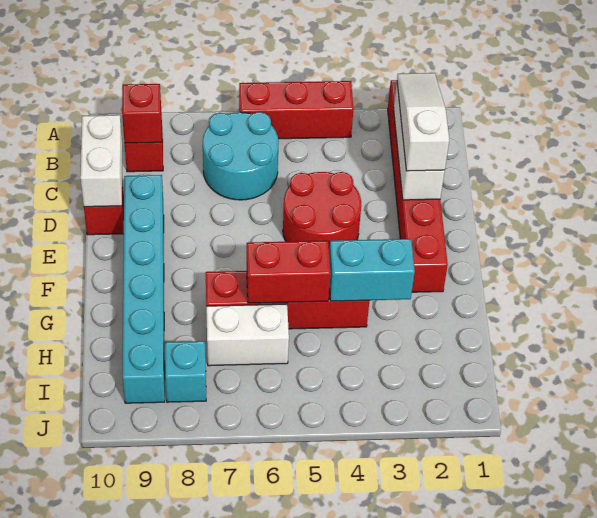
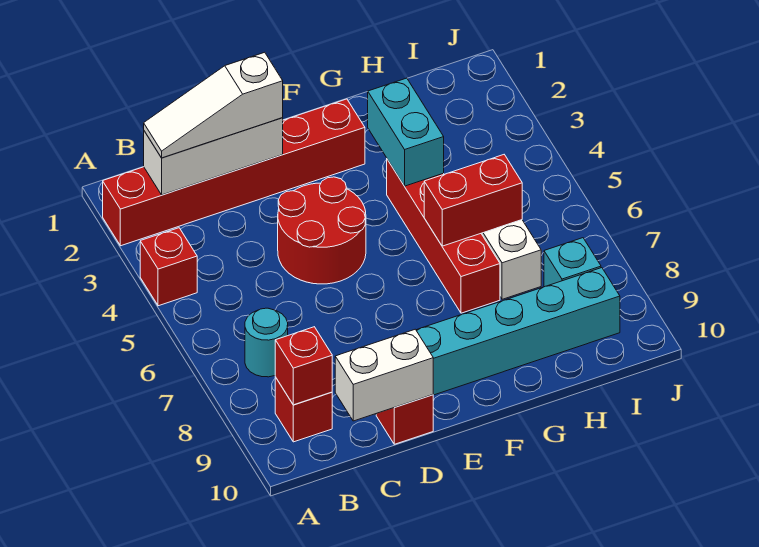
red brick A4:A6 level 1 -> red brick A4 level 1
cyan round brick B6:C7 level 1 -> cyan round brick B7 level 1
red brick G5:G6 level 2 -> red brick G6:H6 level 2

